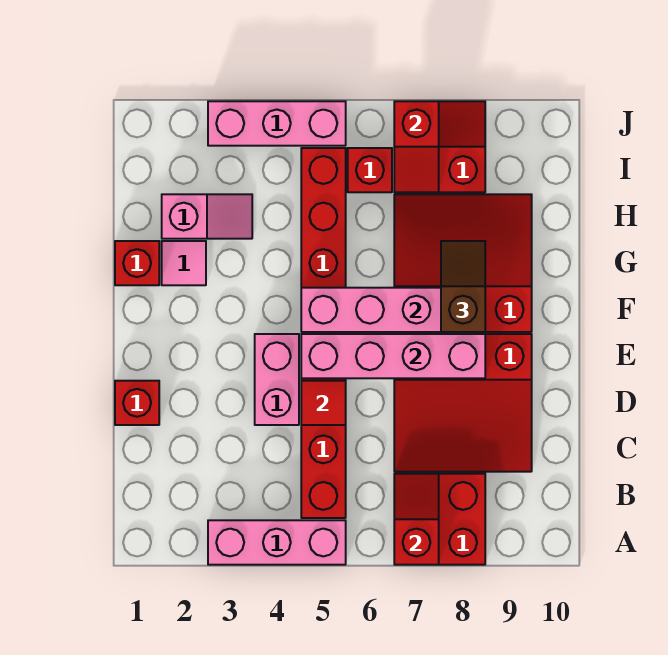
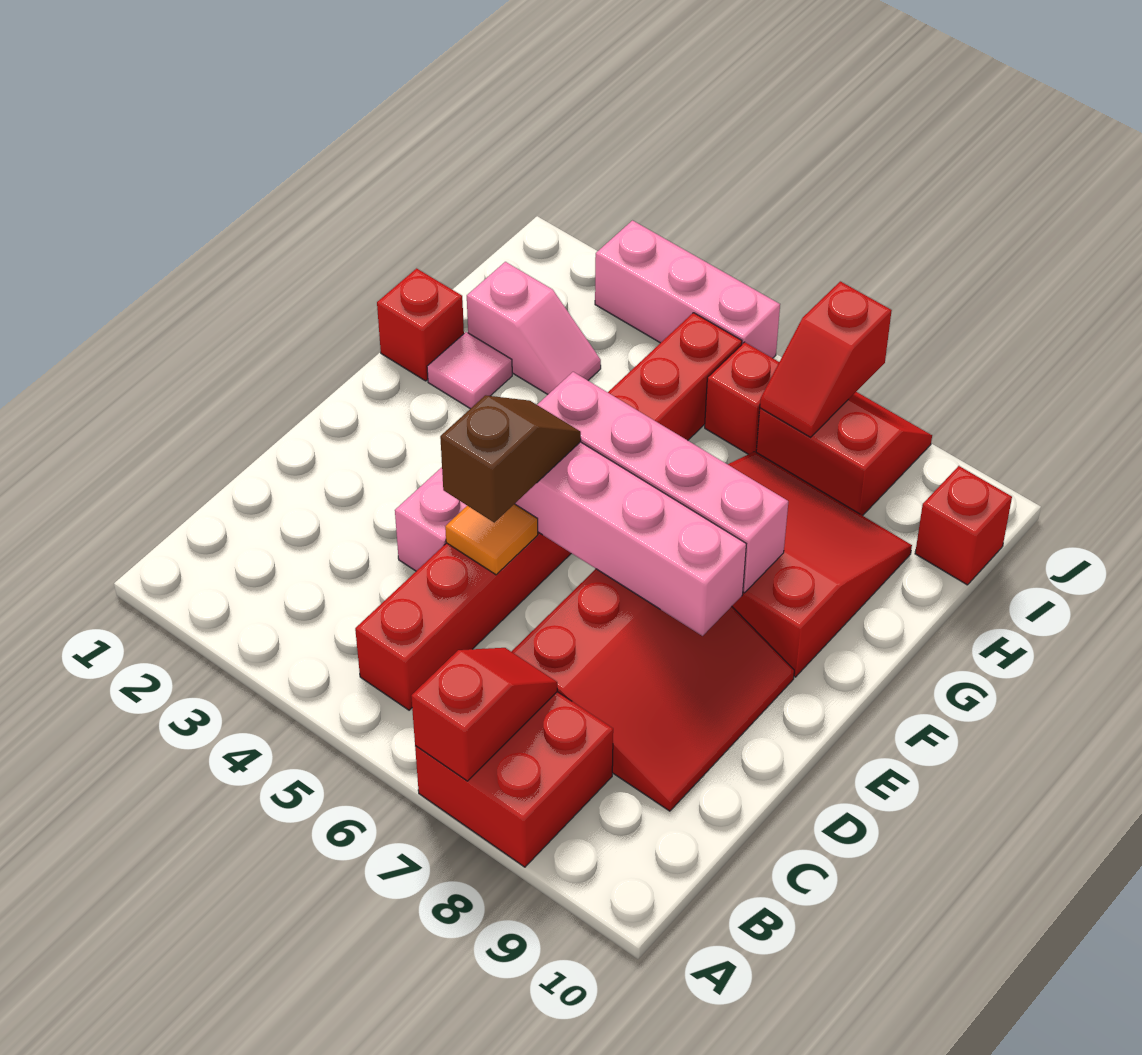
pink brick A3:A5 level 1 -> none
red slope C7:E9 level 1 top E -> red slope C7:E9 level 1 top 7
red brick D1 level 1 -> red brick I10 level 1
red tile D5 level 2 -> orange tile D5 level 2
brown slope F8:G8 level 3 top F -> brown slope D5:E5 level 3 top D

